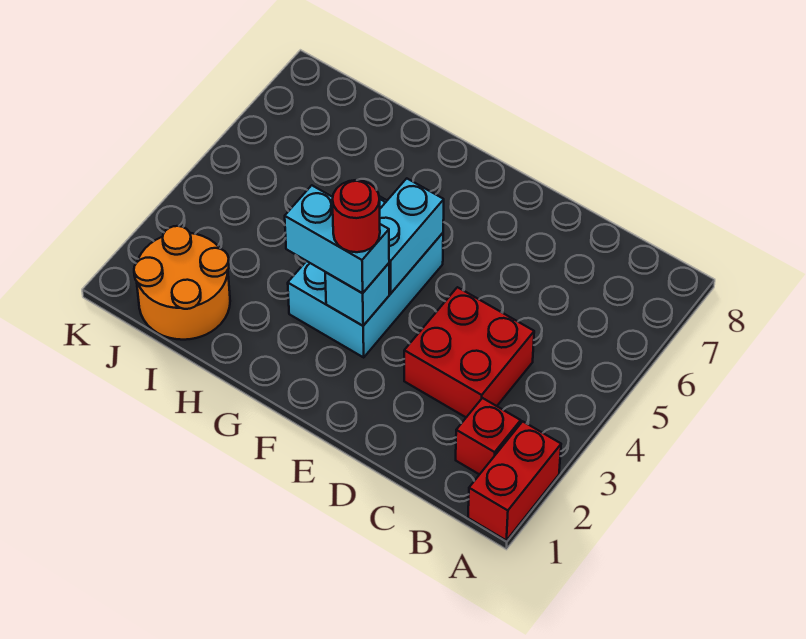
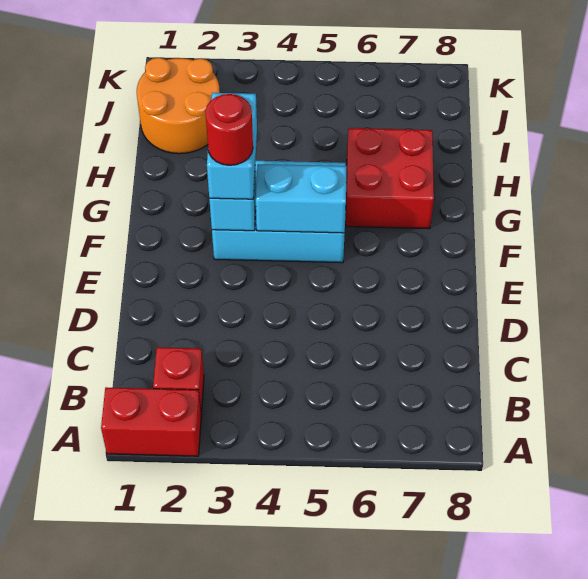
red brick C3:D4 level 1 -> red brick G6:H7 level 1

